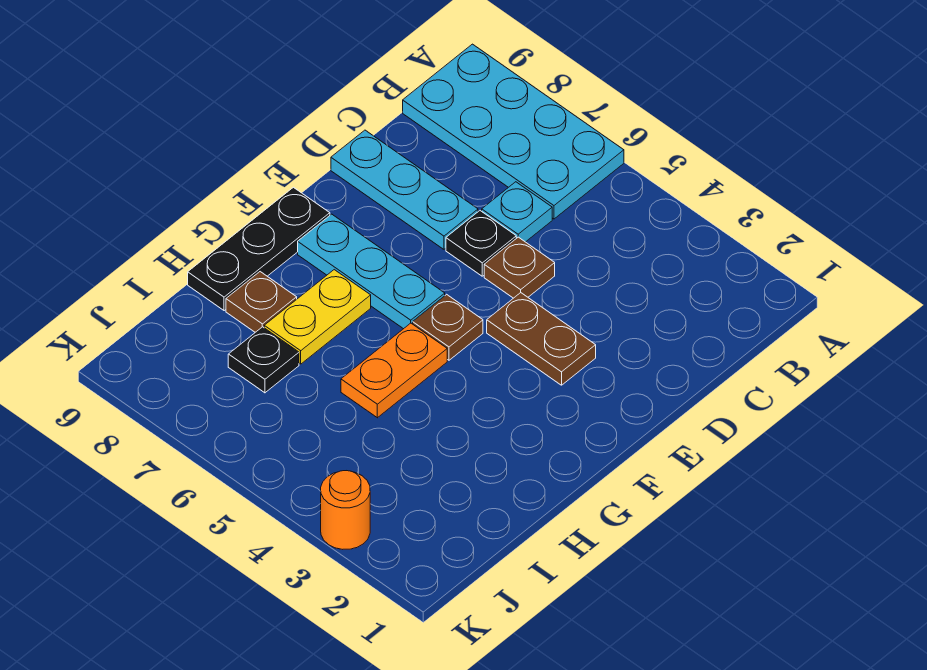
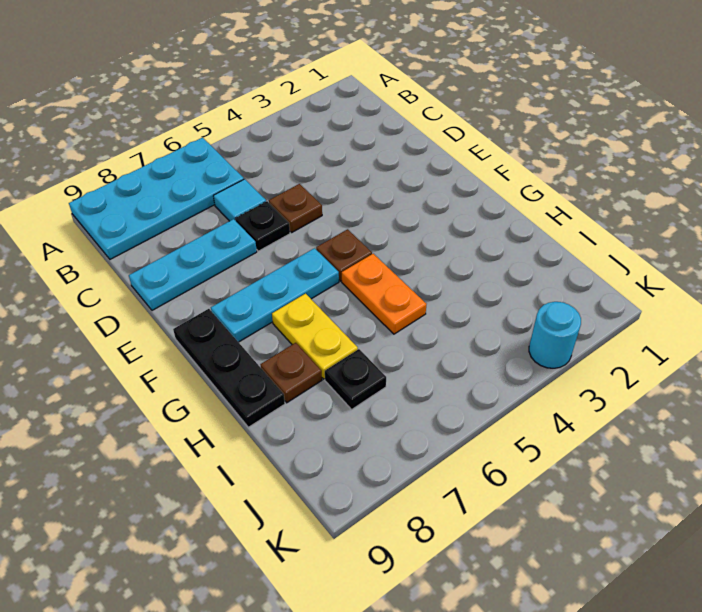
cyan plate C6 level 1 -> cyan tile C6 level 1
brown plate E3:E4 level 1 -> none
orange round brick K3 level 1 -> cyan round brick K3 level 1

